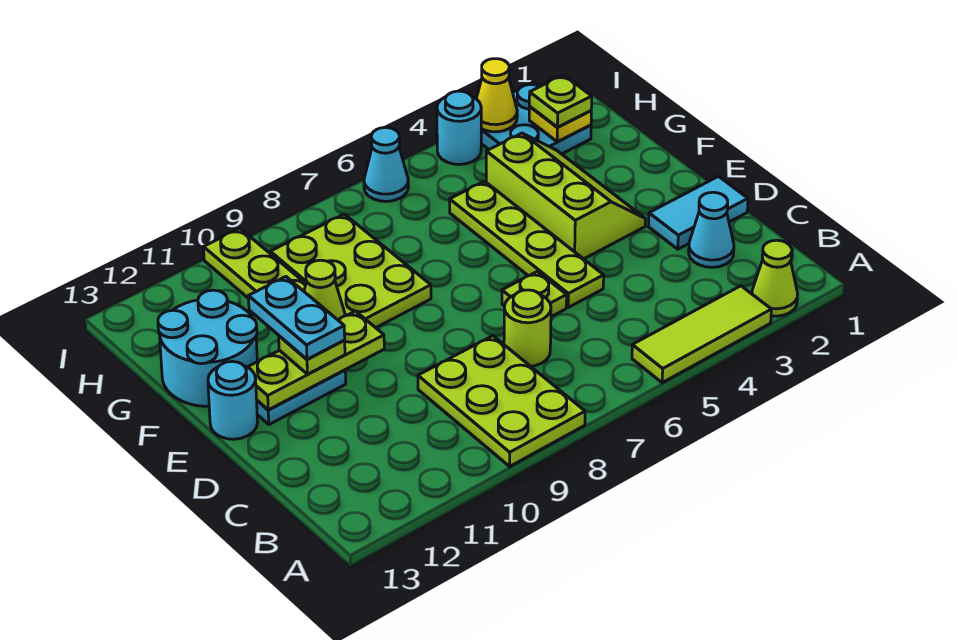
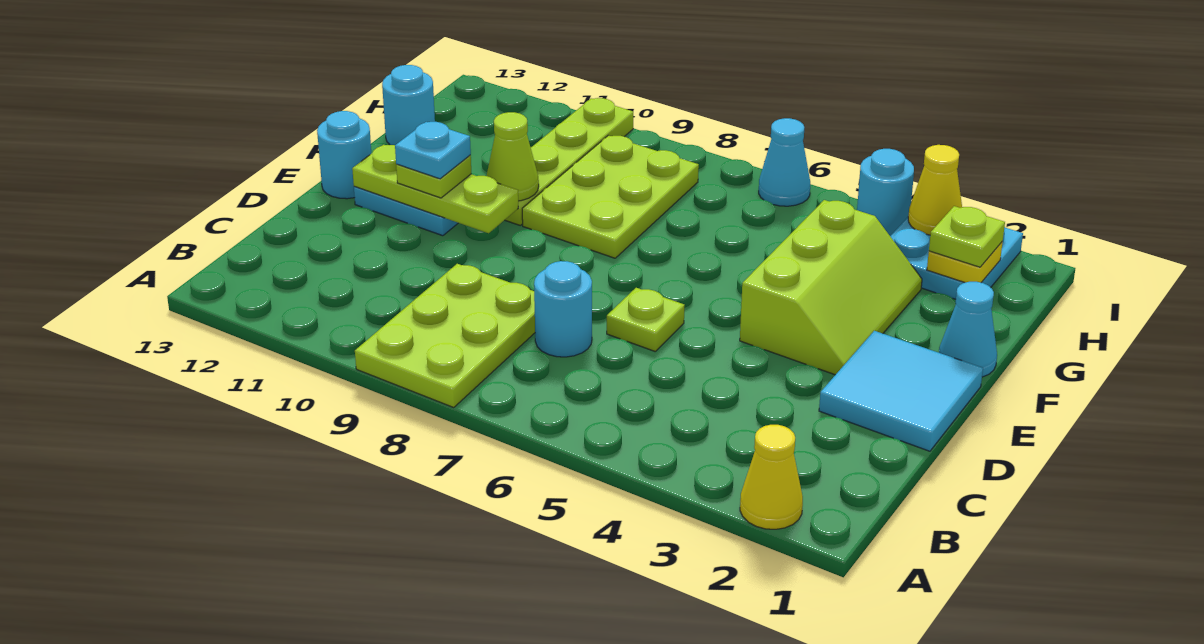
lime cone A2 level 1 -> yellow cone A2 level 1
lime tile A3:A5 level 1 -> none
cyan cone C2 level 1 -> cyan cone F1 level 1
lime round brick C7 level 1 -> cyan round brick C7 level 1
cyan tile D1:D2 level 1 -> cyan tile D1:E2 level 1
lime plate D5:G5 level 1 -> none
cyan plate E11:F11 level 4 -> cyan plate E11 level 4
cyan round brick F12:G13 level 1 -> cyan round brick G13 level 1

